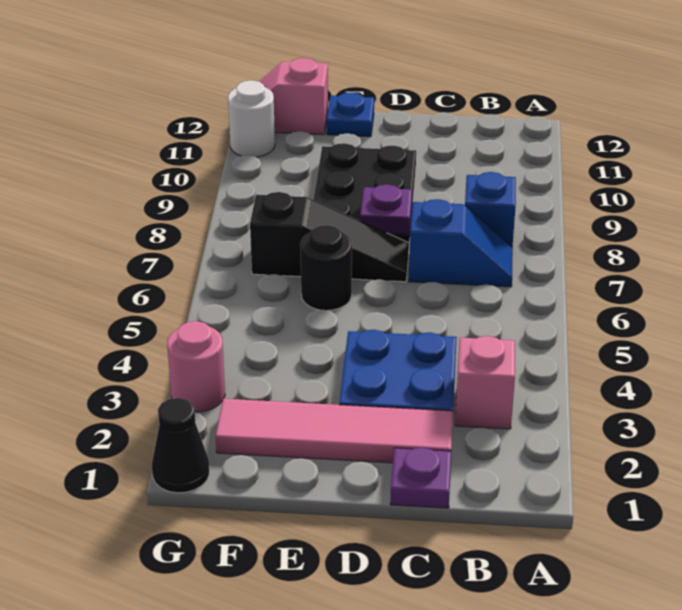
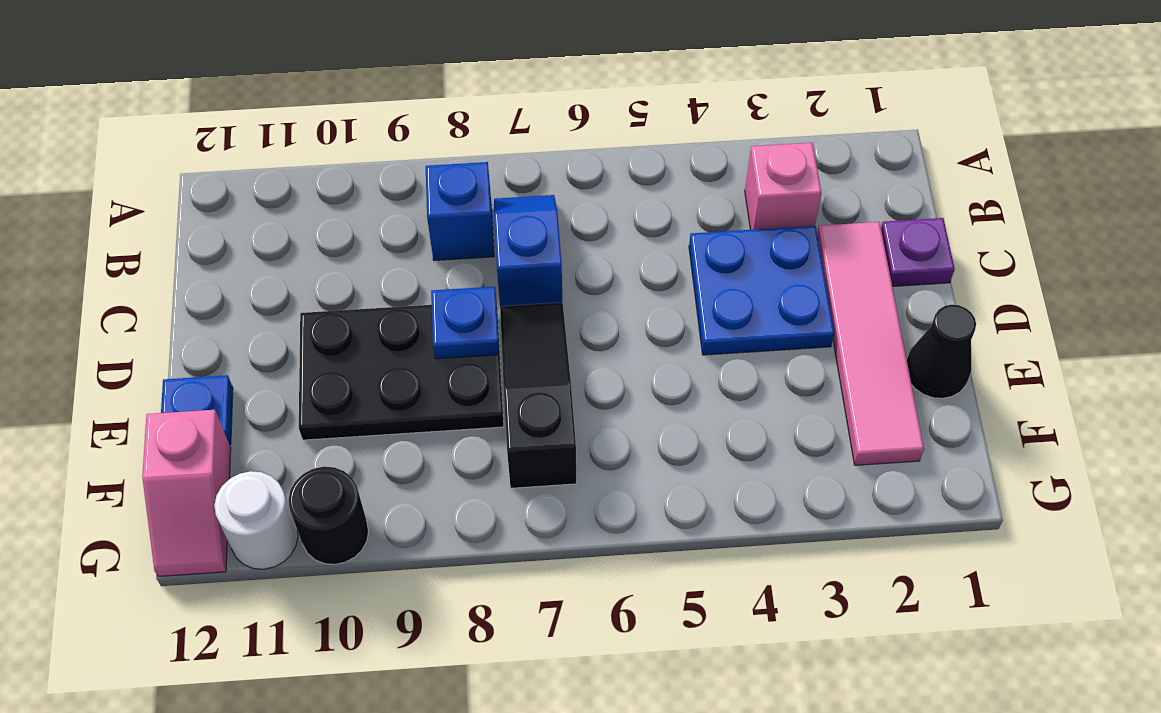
purple plate D8 level 2 -> blue plate D8 level 2
black round brick E6 level 1 -> black round brick G10 level 1
black cone G1 level 1 -> black cone E1 level 1
pink round brick G3 level 1 -> none

